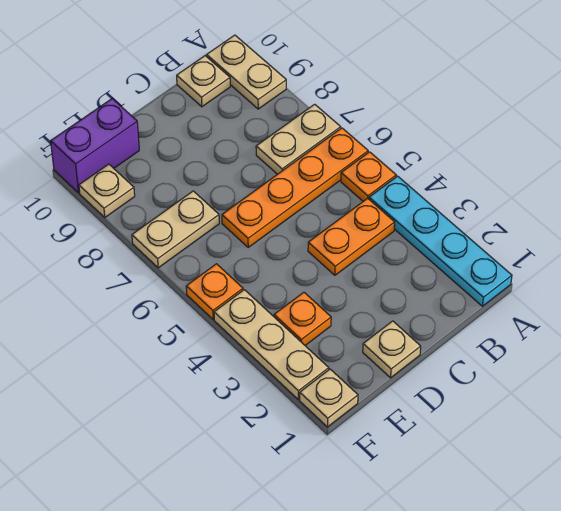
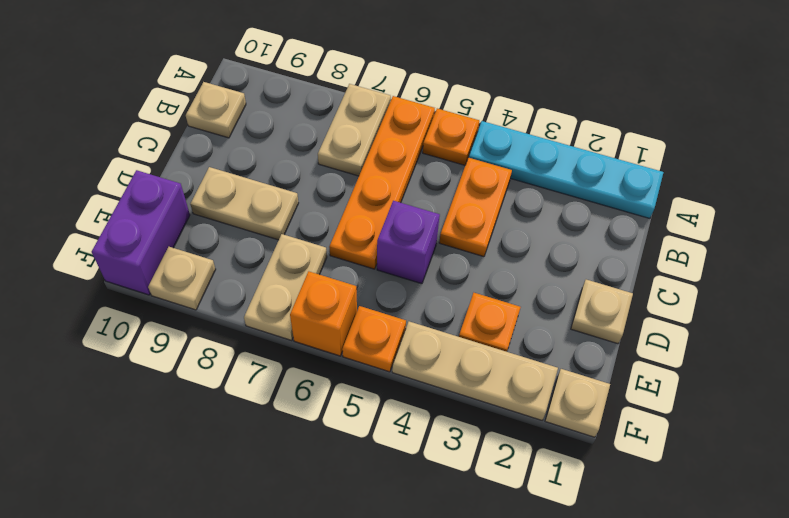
tan plate A9:A10 level 1 -> tan plate D8:D9 level 1
none -> purple brick D5 level 1
none -> orange brick F6 level 1

